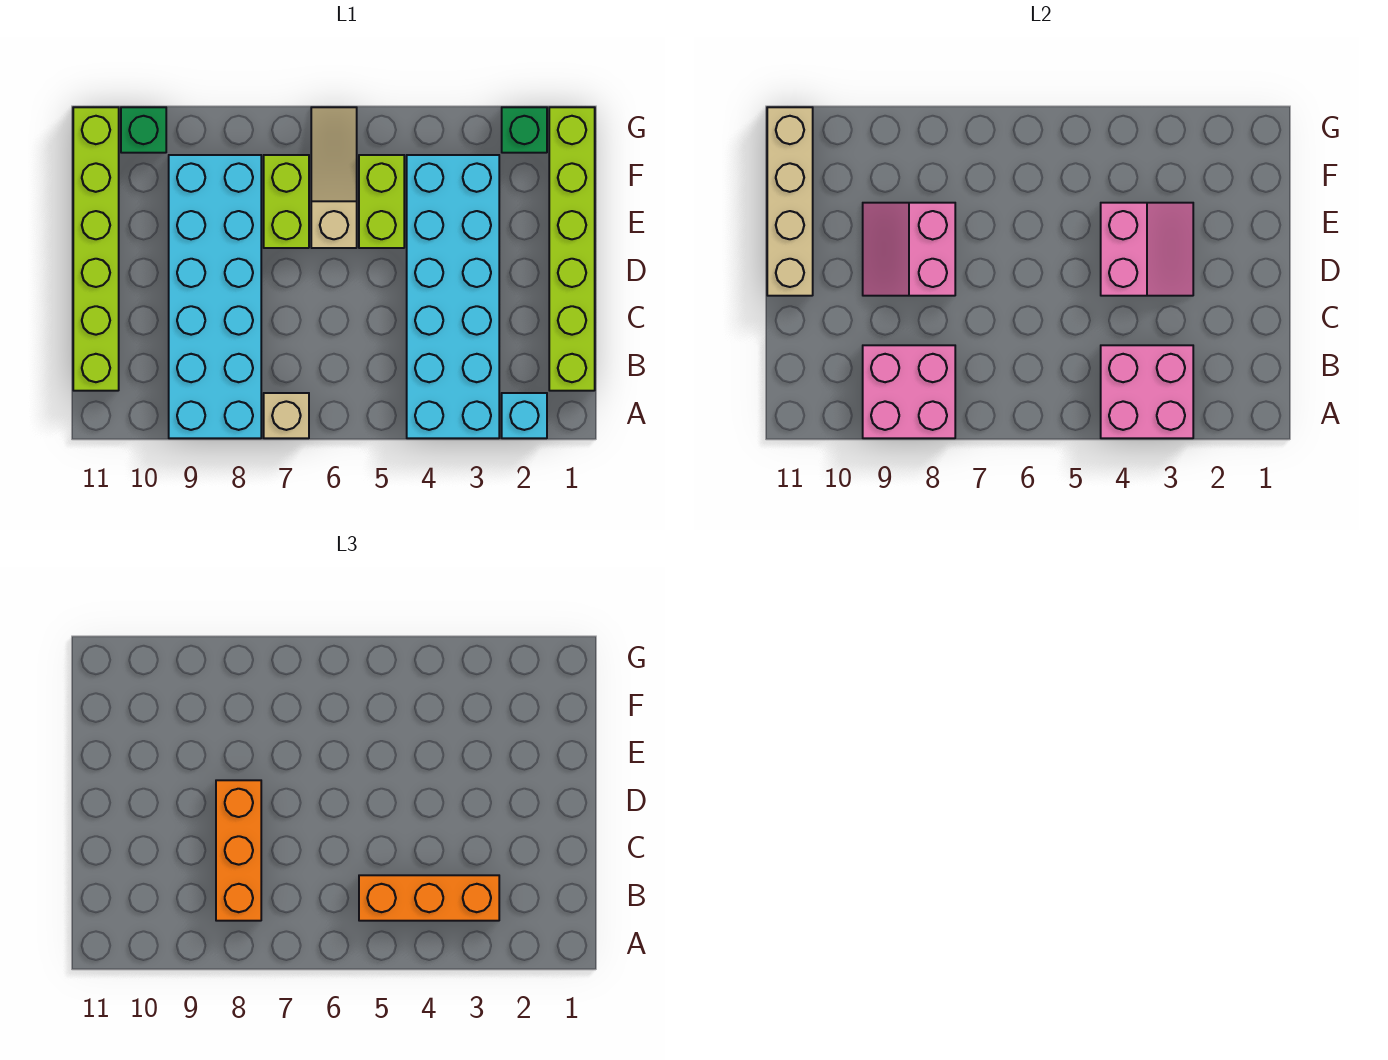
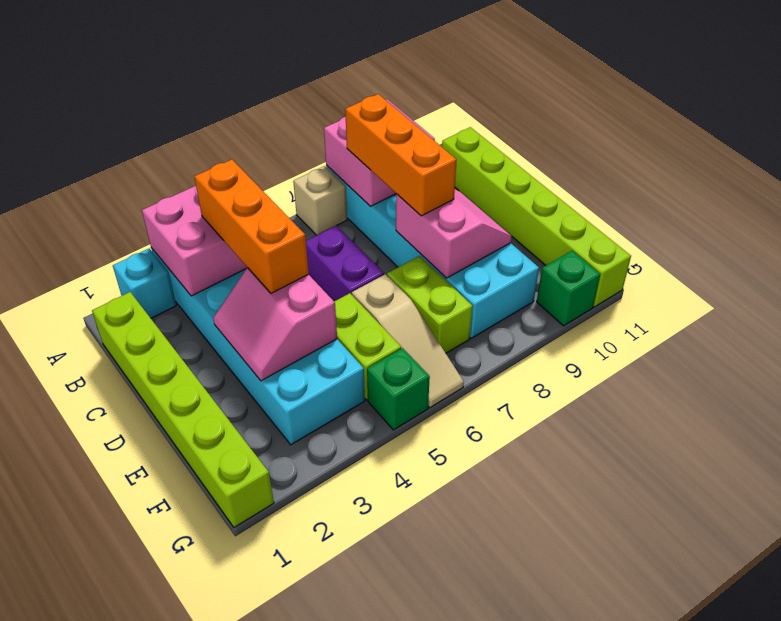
orange brick B3:B5 level 3 -> orange brick B4:D4 level 3
none -> purple brick C6:D6 level 1
tan brick D11:G11 level 2 -> none
green brick G2 level 1 -> green brick G5 level 1

